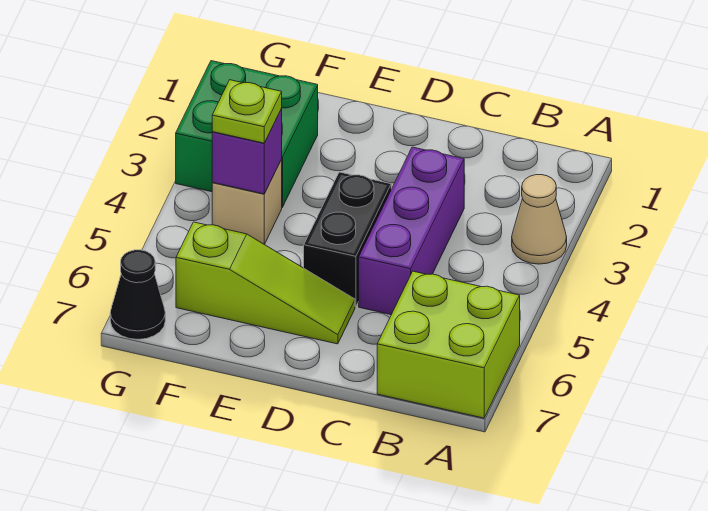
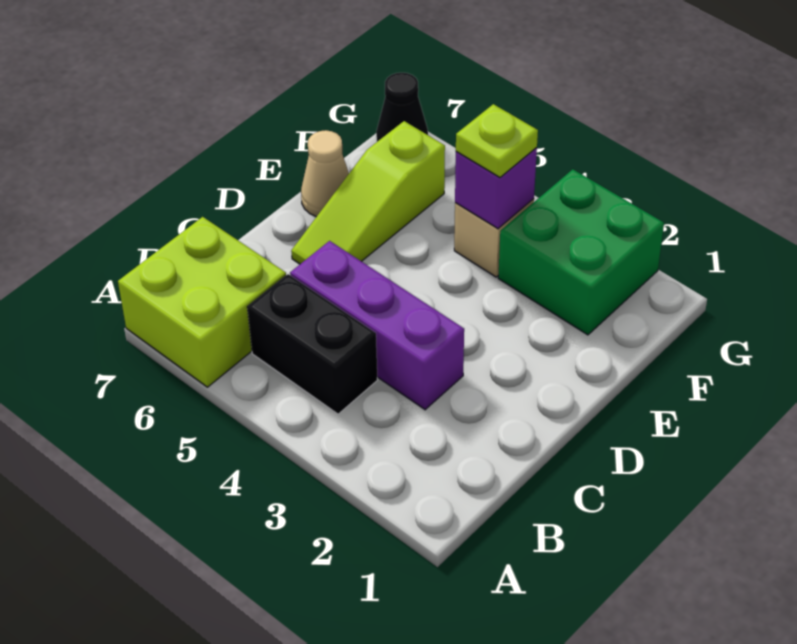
tan cone A3 level 1 -> tan cone E7 level 1
black brick D4:D5 level 1 -> black brick B4:B5 level 1

